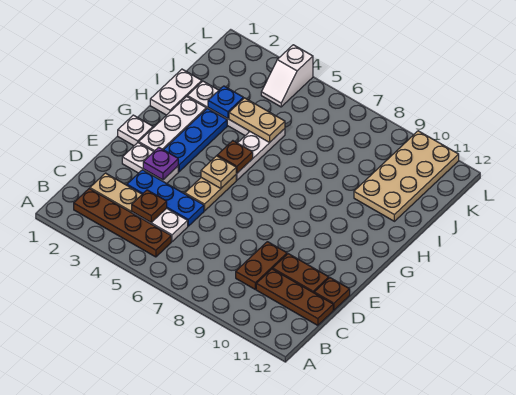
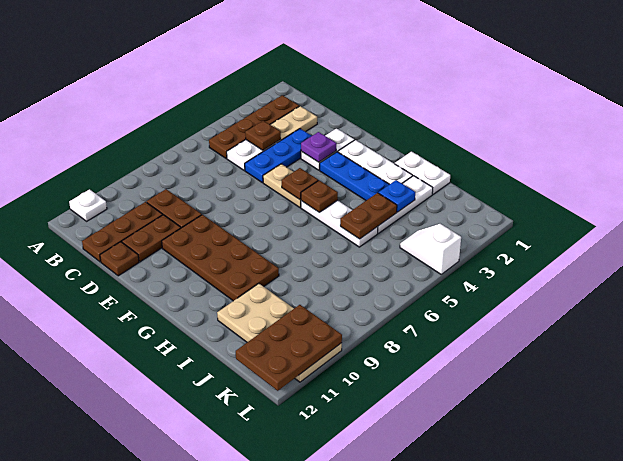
none -> brown plate E9:H10 level 1
white plate F1 level 1 -> white plate A11 level 1
tan plate F5 level 2 -> brown plate F5 level 2
tan plate I4:I5 level 2 -> brown plate I4:I5 level 2
none -> brown plate K10:L12 level 2

